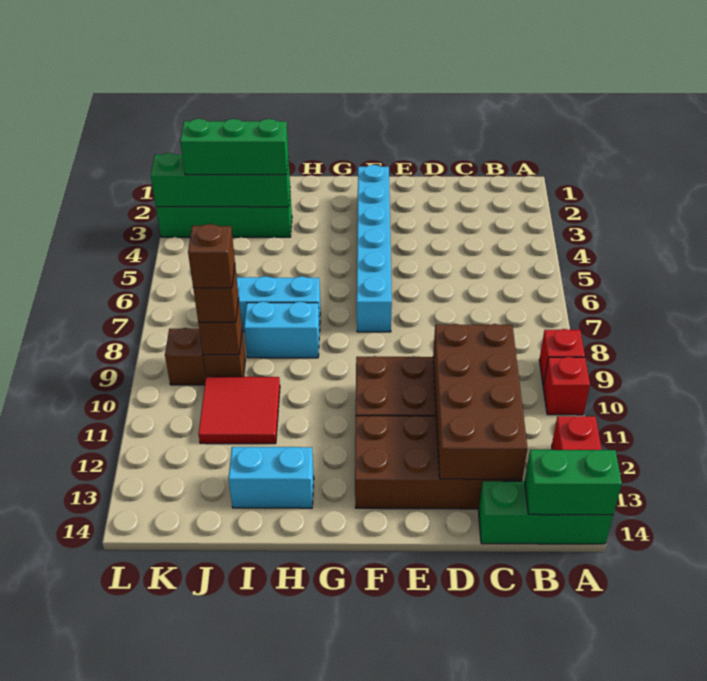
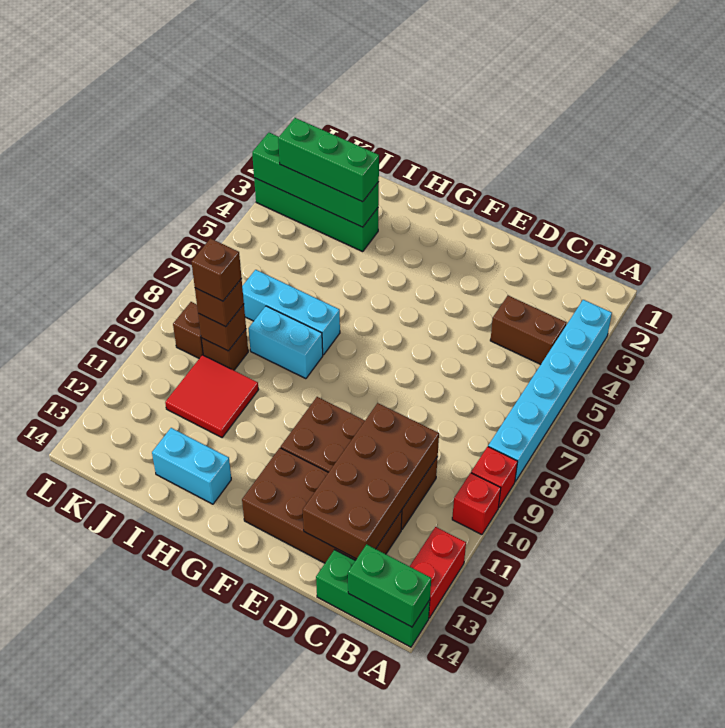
none -> brown brick B4:C4 level 1
cyan brick F2:F7 level 1 -> cyan brick A3:A8 level 1

